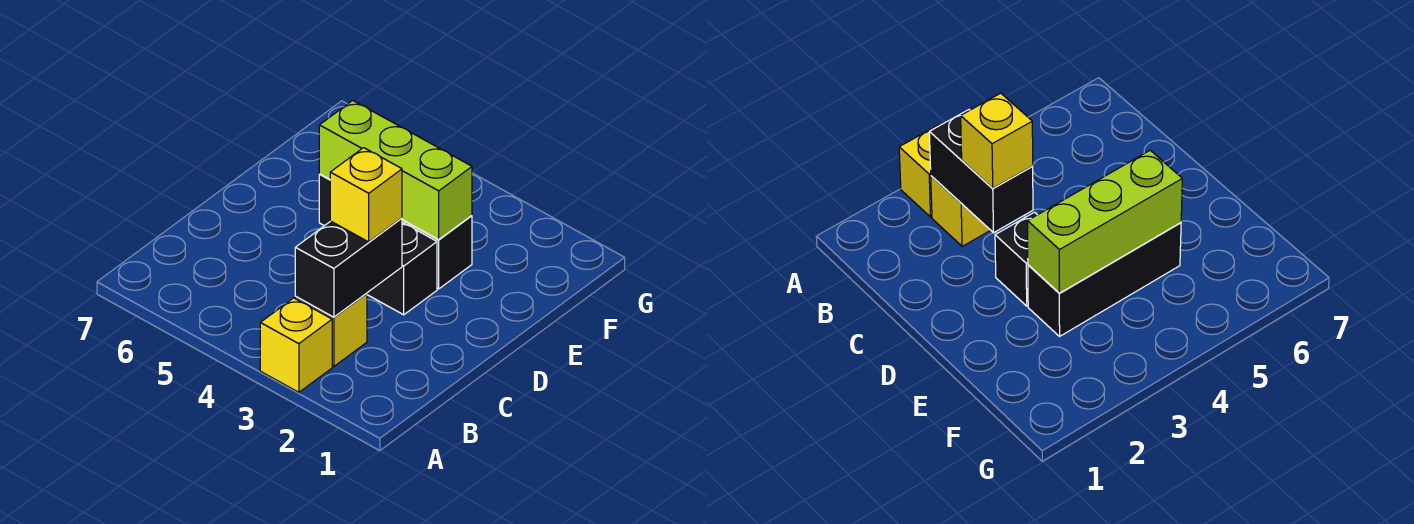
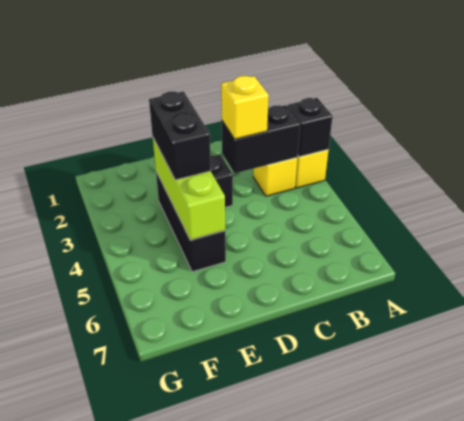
none -> black brick A3 level 2
none -> black brick E3:E4 level 3

